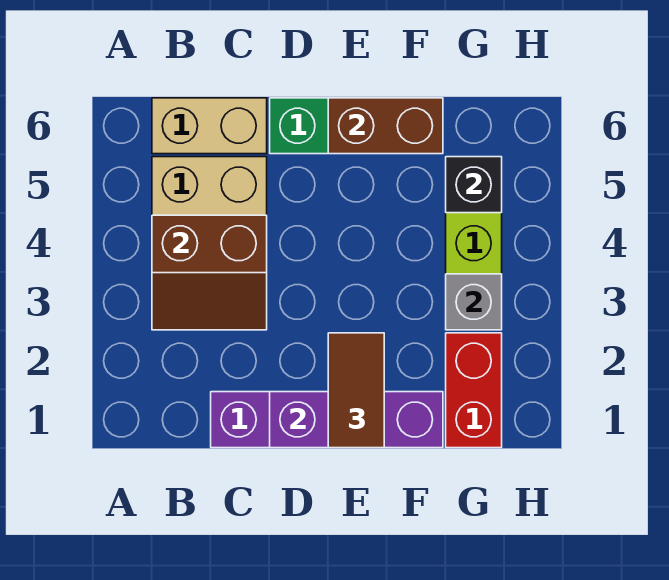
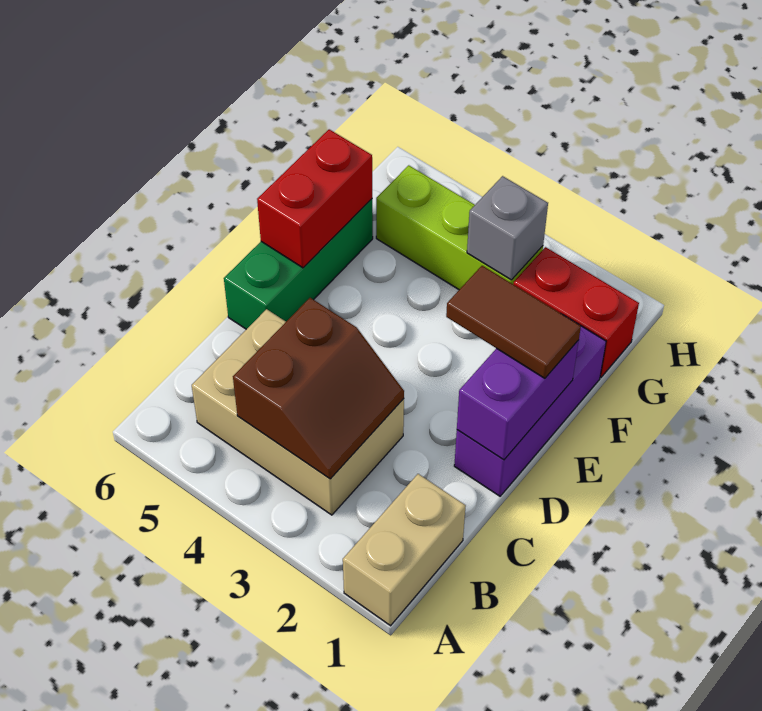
tan brick B6:C6 level 1 -> tan brick A1:B1 level 1
purple brick C1:F1 level 1 -> purple brick D1:F1 level 1
brown brick E6:F6 level 2 -> red brick E6:F6 level 2
black brick G5 level 2 -> none

